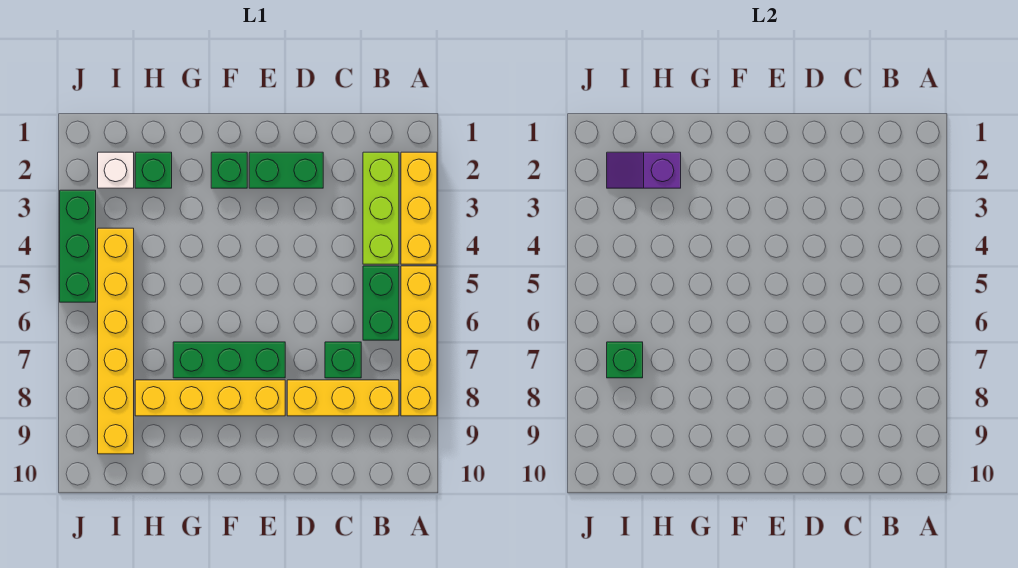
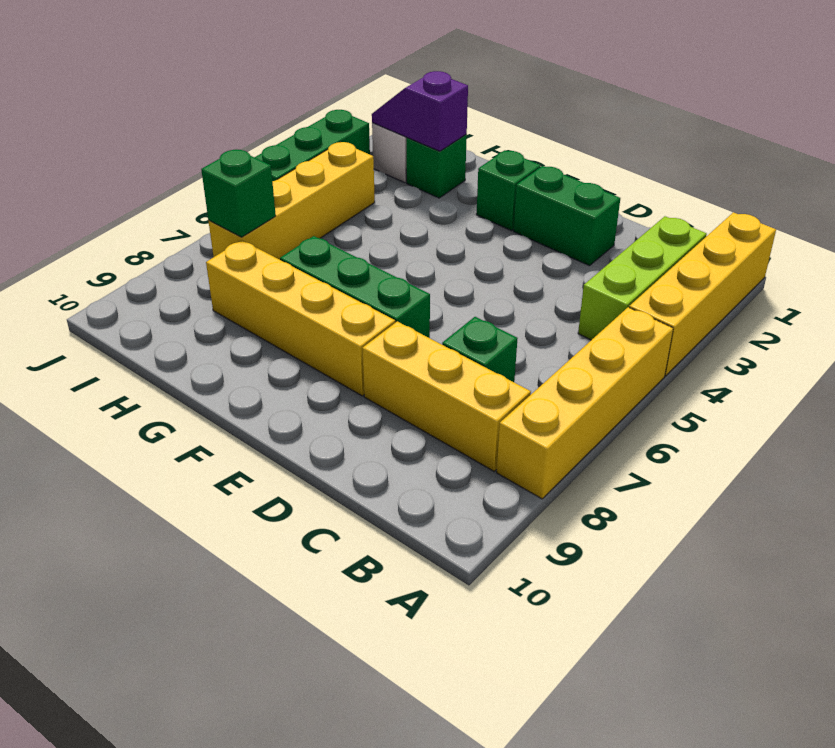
yellow brick A2:A4 level 1 -> yellow brick A1:A4 level 1
green brick B5:B6 level 1 -> none
yellow brick I4:I9 level 1 -> yellow brick I4:I7 level 1

